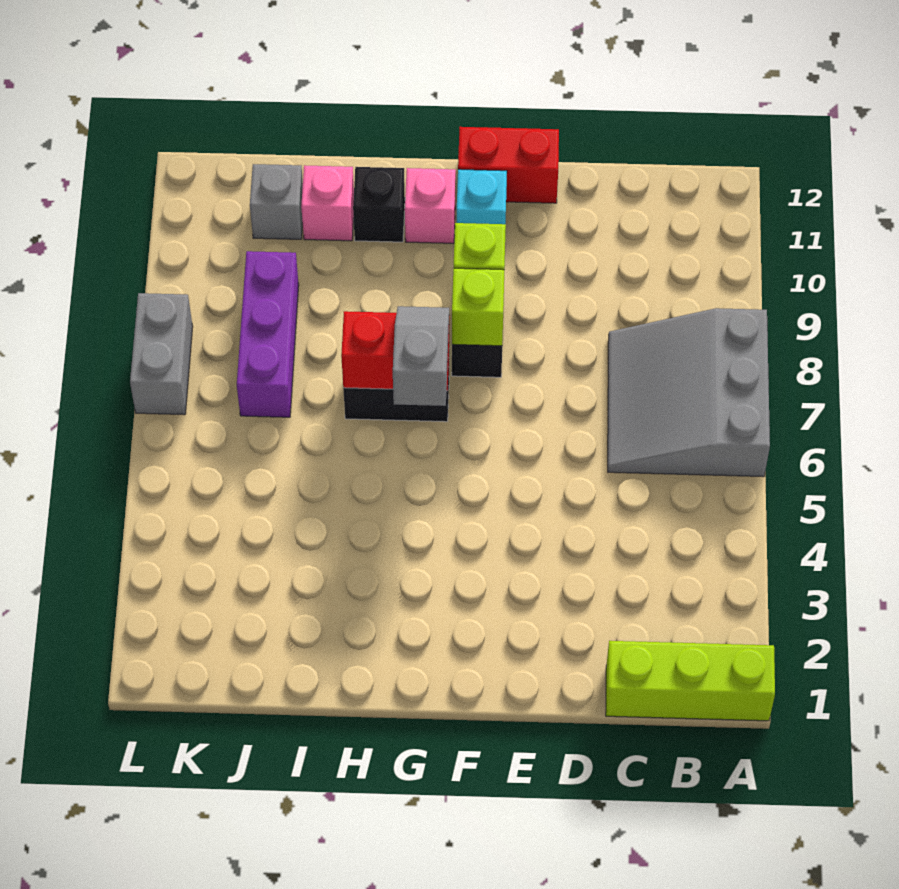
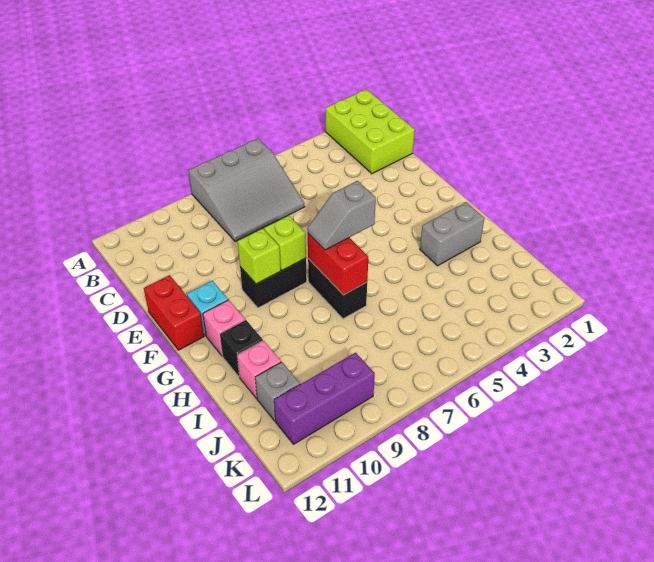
lime brick A1:C1 level 1 -> lime brick A1:C2 level 1
purple brick J7:J9 level 1 -> purple brick K9:K11 level 1
grey brick L7:L8 level 1 -> grey brick H2:H3 level 1

